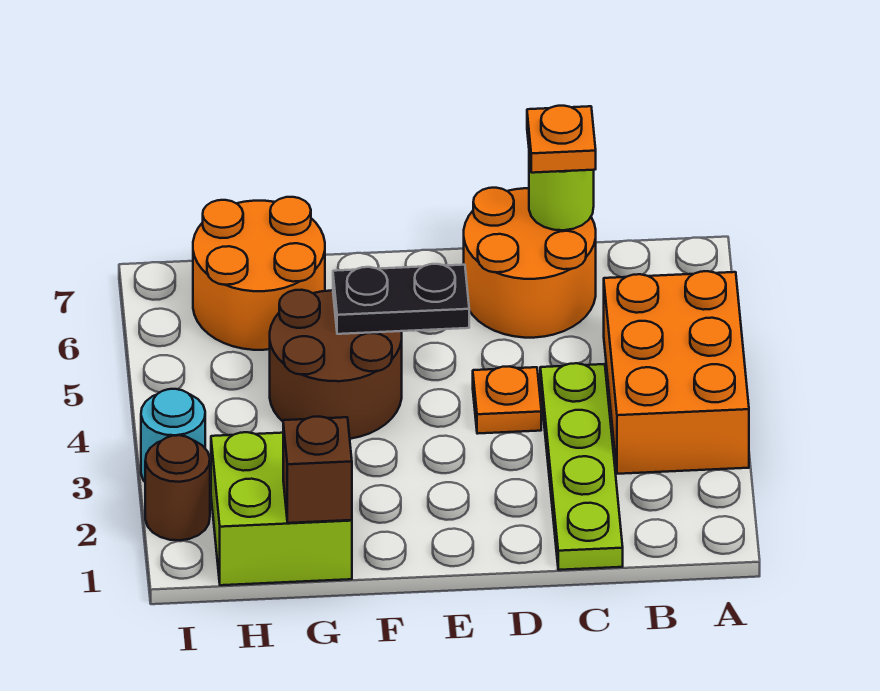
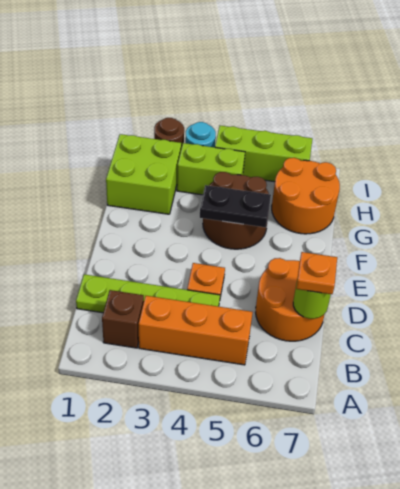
orange brick A3:B5 level 1 -> orange brick B3:B5 level 1
black plate E5:F5 level 2 -> black plate F4:F5 level 2
brown brick G1 level 2 -> brown brick B2 level 1
none -> lime brick H3:H4 level 1
none -> lime brick I4:I6 level 1

